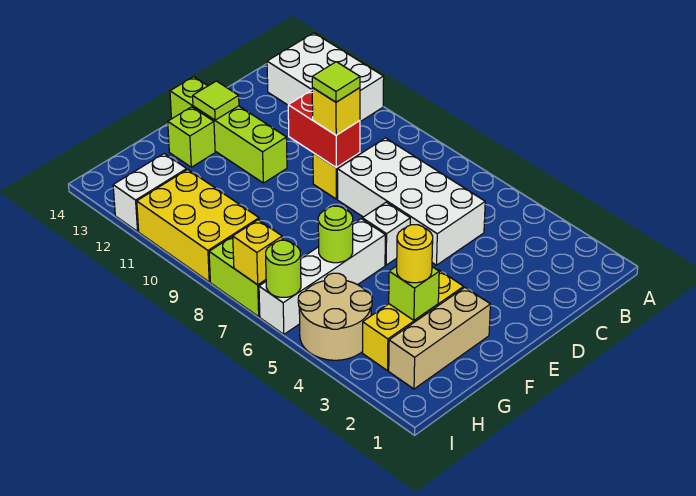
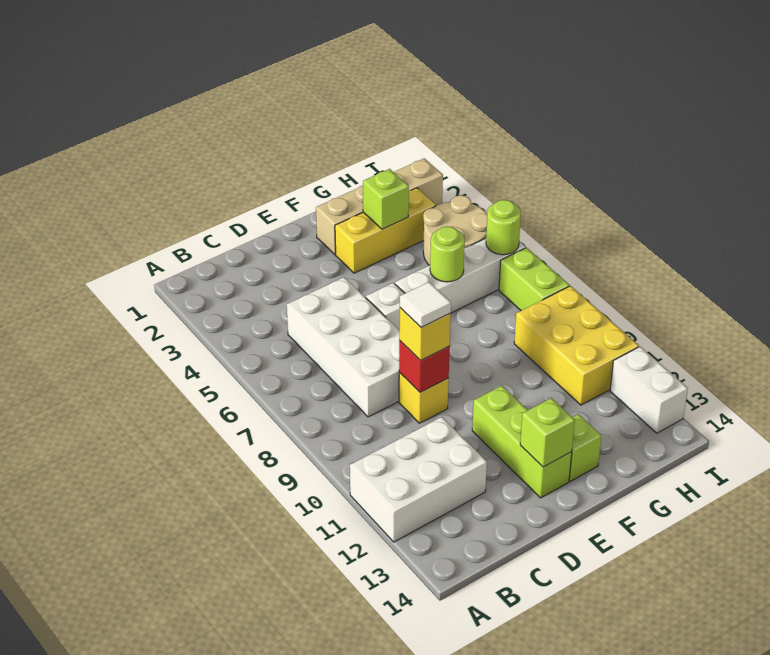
white brick A11:B13 level 1 -> white brick A11:C12 level 1
red brick D9:D10 level 2 -> red brick D9 level 2
lime tile D9 level 4 -> white tile D9 level 4
lime brick E11:E14 level 1 -> lime brick E11:E13 level 1
lime tile E13 level 2 -> lime brick E13 level 2
tan brick F2:H2 level 1 -> tan brick F2:I2 level 1
yellow round brick G3 level 3 -> none
white brick H12:I12 level 1 -> white brick I12:I13 level 1
yellow brick I7 level 2 -> none

